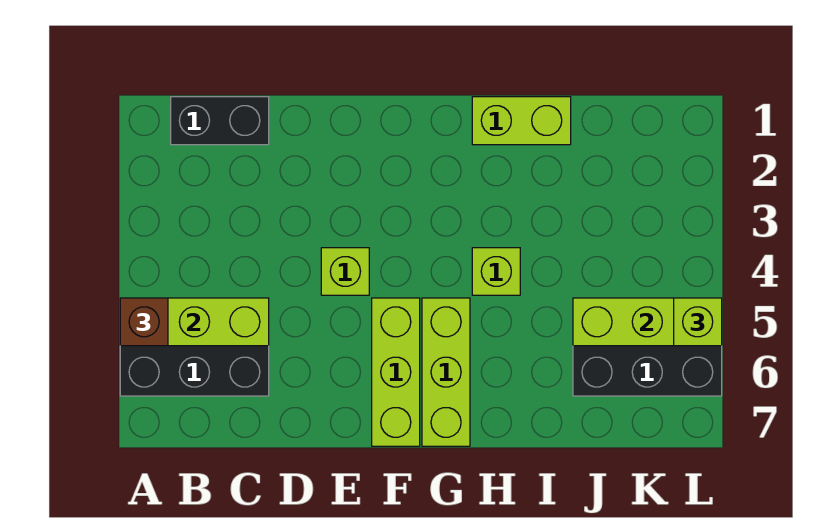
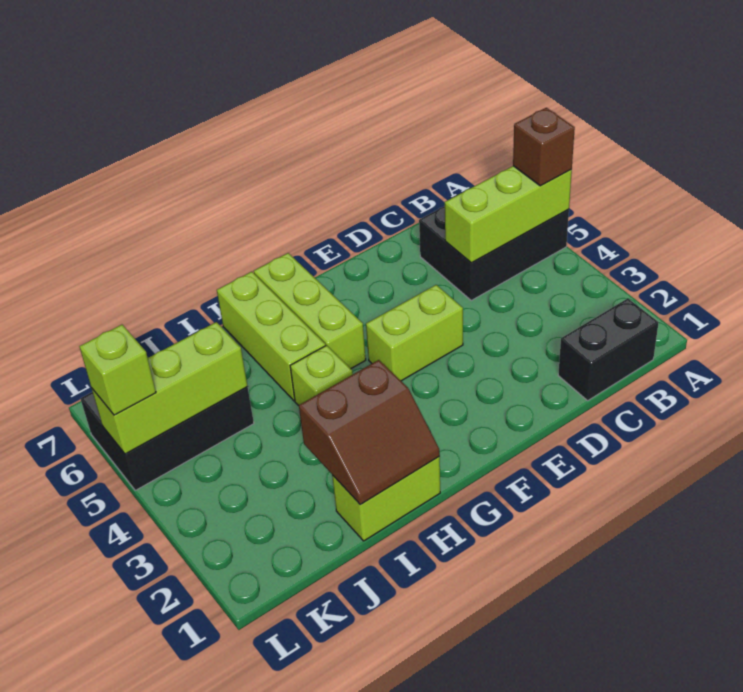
lime brick E4 level 1 -> lime brick E4:F4 level 1
lime brick F5:F7 level 1 -> lime brick H5:H7 level 1
none -> brown slope H1:I2 level 2 top 2

